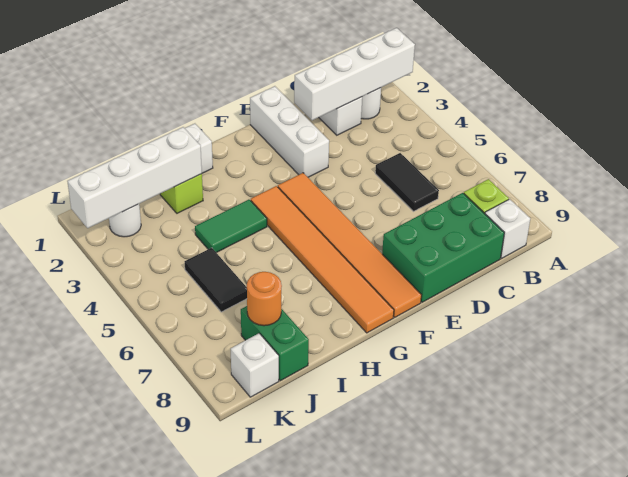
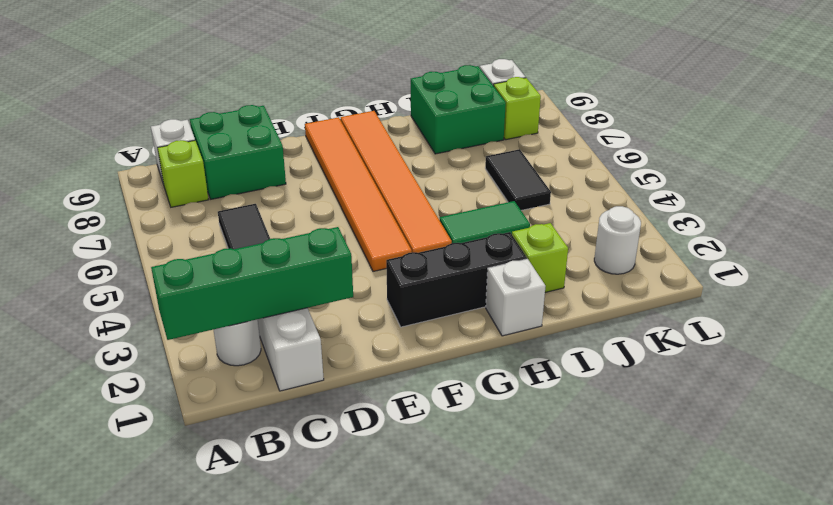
white brick A2:D2 level 2 -> green brick A2:D2 level 2
green brick C8:E9 level 1 -> green brick C8:D9 level 1
white brick E1:E3 level 1 -> none
none -> black brick F2:H2 level 1
white brick I2:L2 level 2 -> none
green brick J8:J9 level 1 -> green brick I8:J9 level 1
orange round brick J8 level 2 -> none
none -> lime brick K8 level 1

